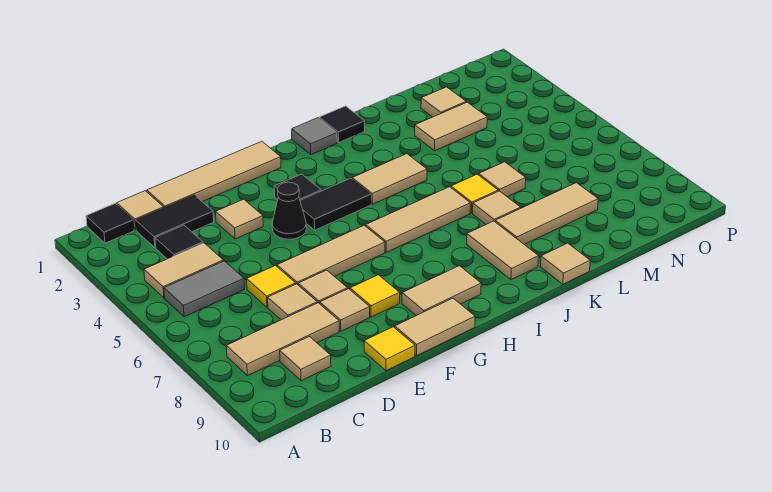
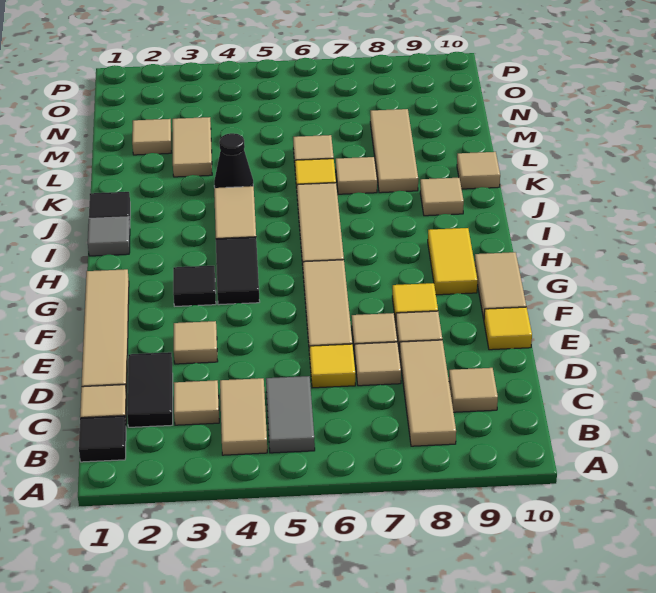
black tile C3 level 1 -> tan tile C3 level 1
black cone F4 level 1 -> black cone K4 level 1
tan tile G9:H9 level 1 -> yellow tile G9:H9 level 1
tan tile J8:J9 level 1 -> tan tile J9 level 1

